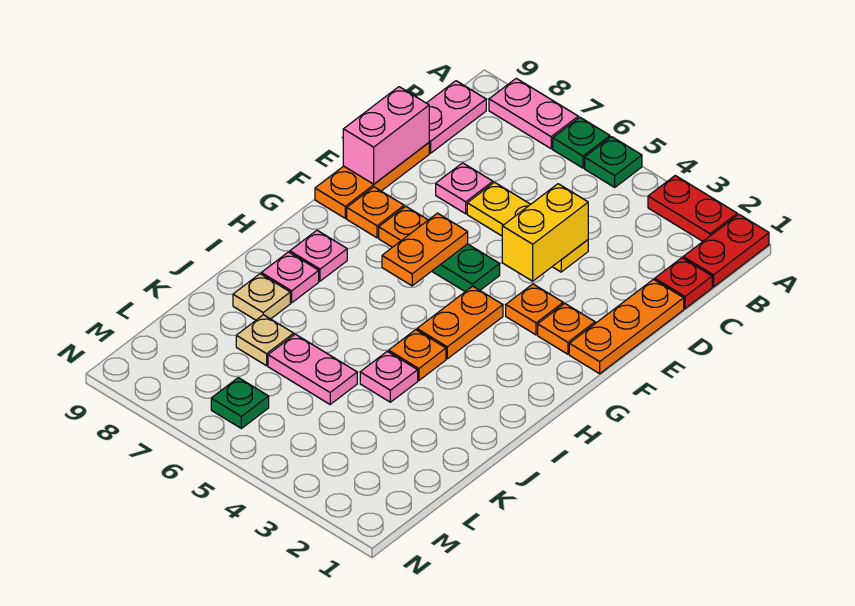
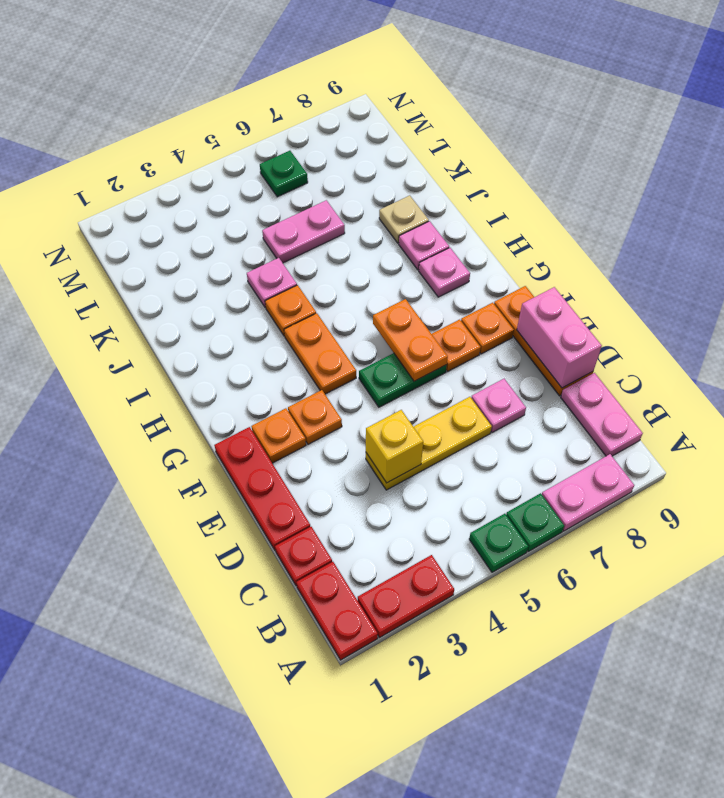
orange plate D1:F1 level 1 -> red plate D1:F1 level 1
yellow brick D4:E4 level 2 -> yellow brick D4 level 2
tan plate K7 level 1 -> none

